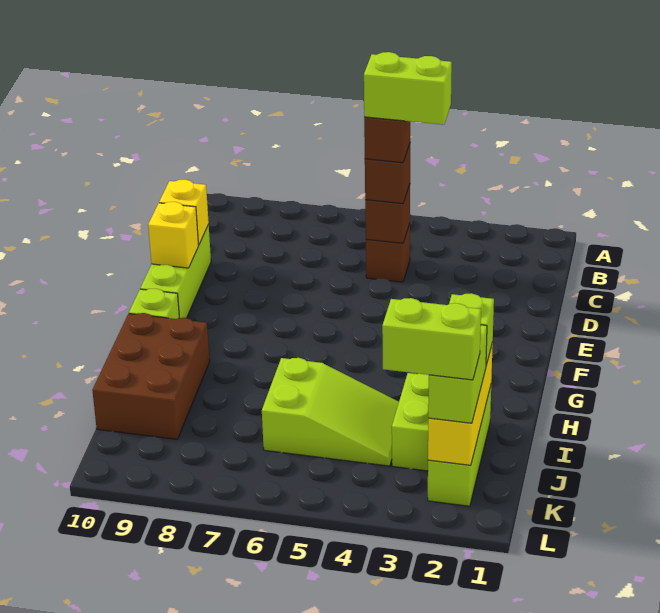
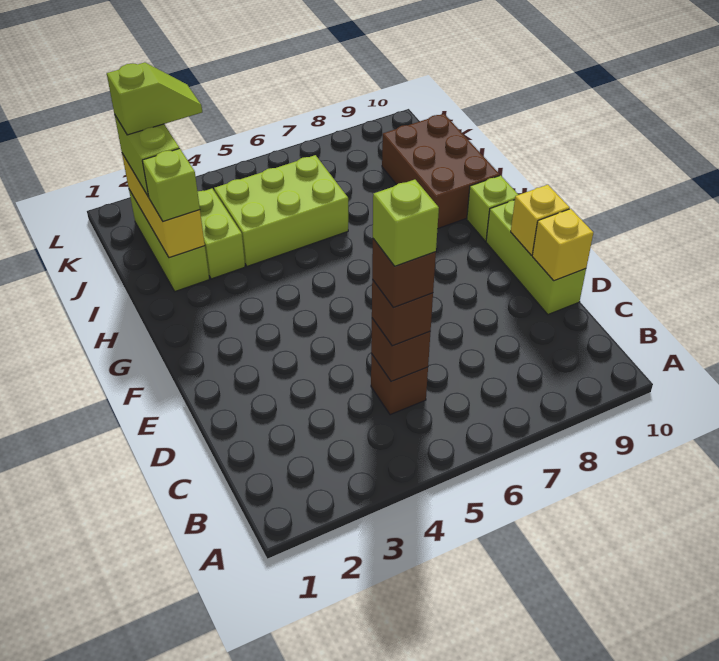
lime brick C4:C5 level 5 -> lime brick C5 level 5
lime slope I4:J6 level 1 top 6 -> lime brick I4:J6 level 1
lime brick K2:K3 level 4 -> lime slope K2:K3 level 4 top 2

